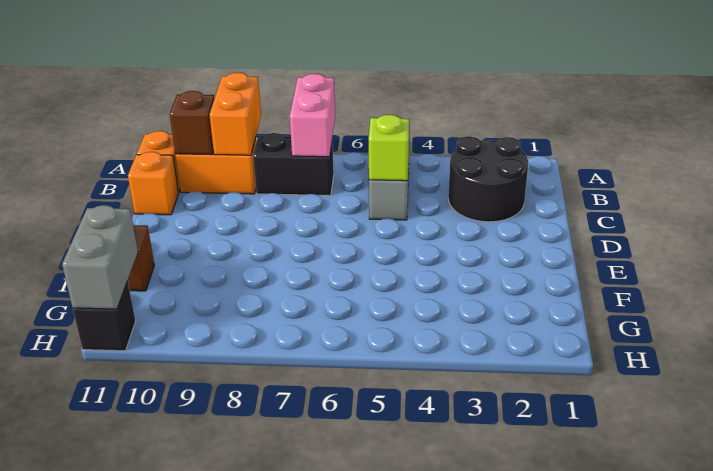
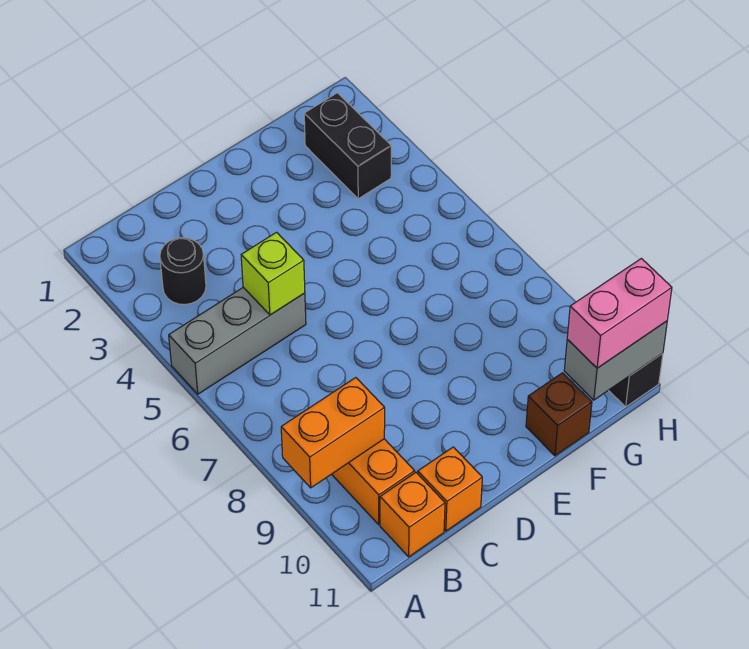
pink brick A7:B7 level 2 -> pink brick G11:H11 level 3
black round brick B2:C3 level 1 -> black round brick B3 level 1
black brick B7:B8 level 1 -> black brick G2:G3 level 1
brown brick B10 level 2 -> none

